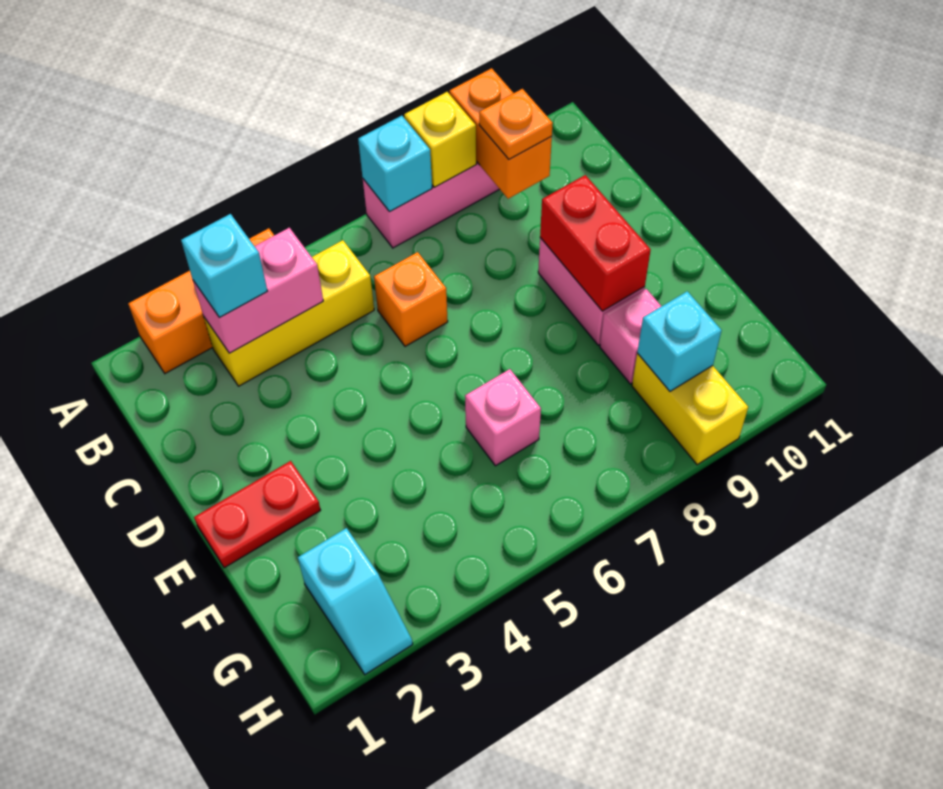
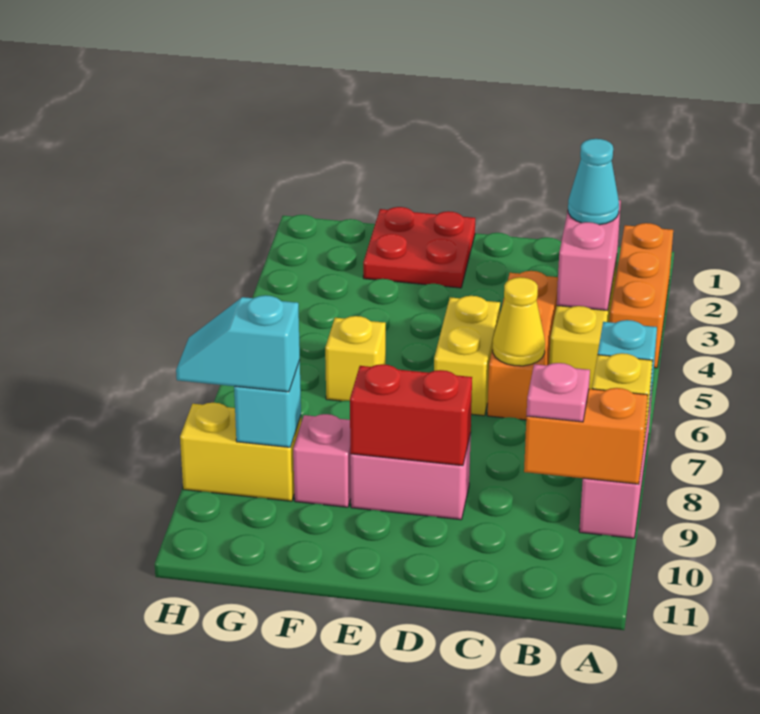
cyan brick B3 level 3 -> cyan cone B3 level 3
orange plate B9 level 3 -> pink plate B9 level 3
orange brick C6 level 1 -> orange brick C4:C6 level 1
none -> yellow cone C6 level 2
none -> yellow brick D5:D6 level 1
red plate E1:E2 level 1 -> red plate E1:F2 level 1
pink brick F6 level 1 -> yellow brick F6 level 1
cyan slope G2:H2 level 1 top G -> cyan slope G9:H9 level 3 top G

